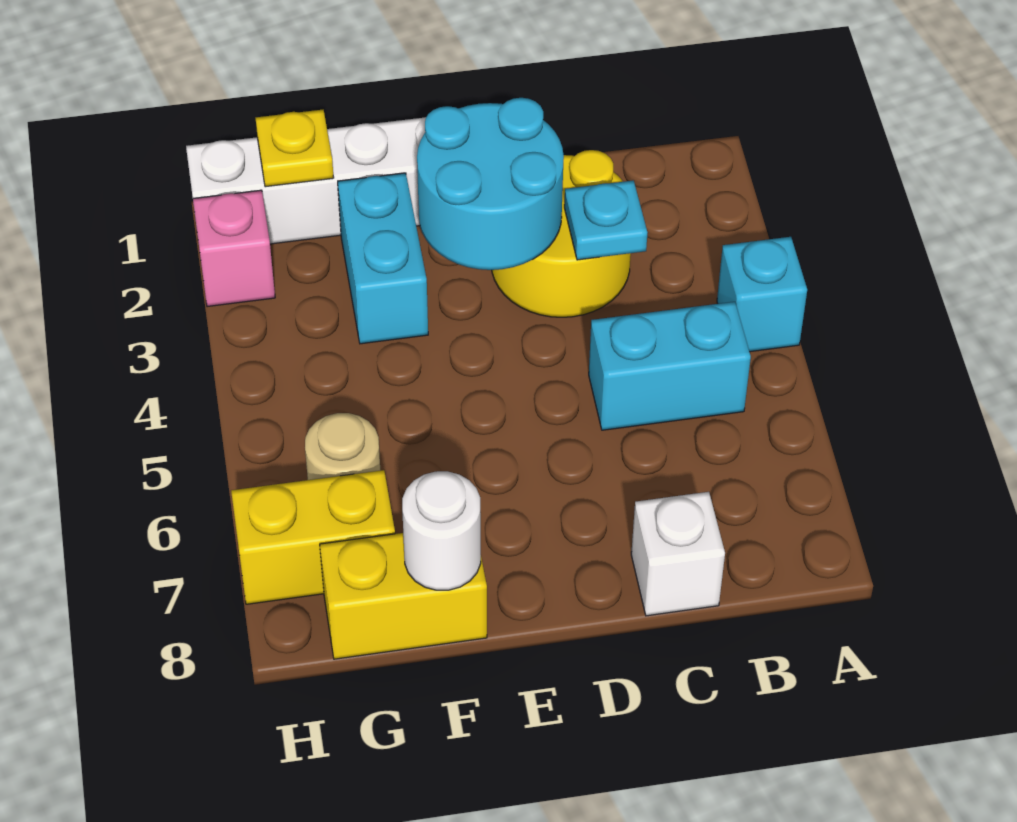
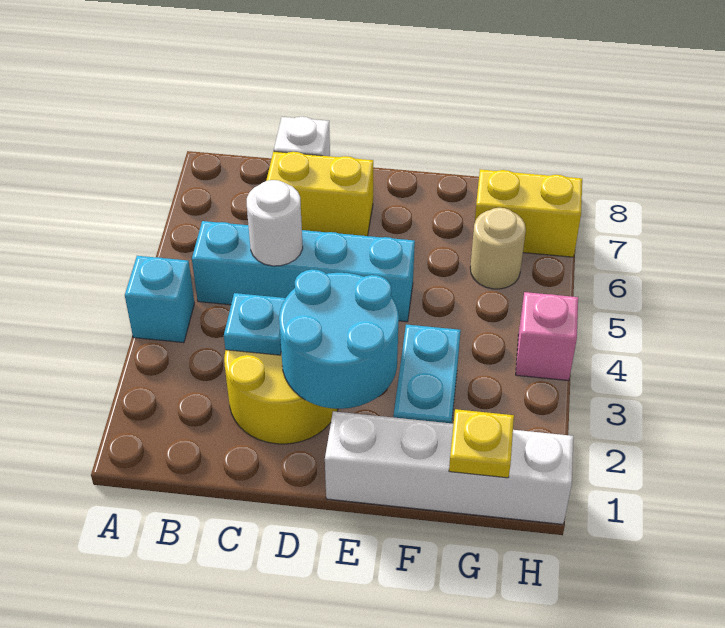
cyan brick B5:C5 level 1 -> cyan brick B5:E5 level 1
yellow brick F8:G8 level 1 -> yellow brick C7:D7 level 1
white round brick F8 level 2 -> white round brick C5 level 2
pink brick H2 level 1 -> pink brick H4 level 1

